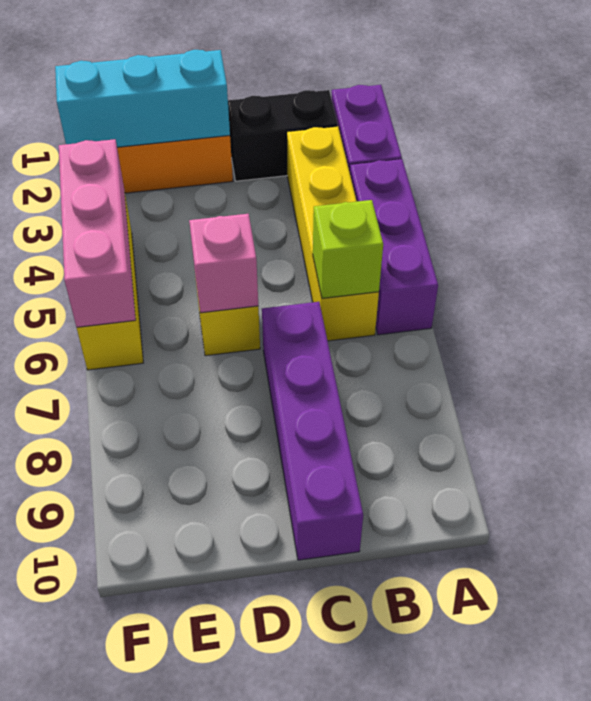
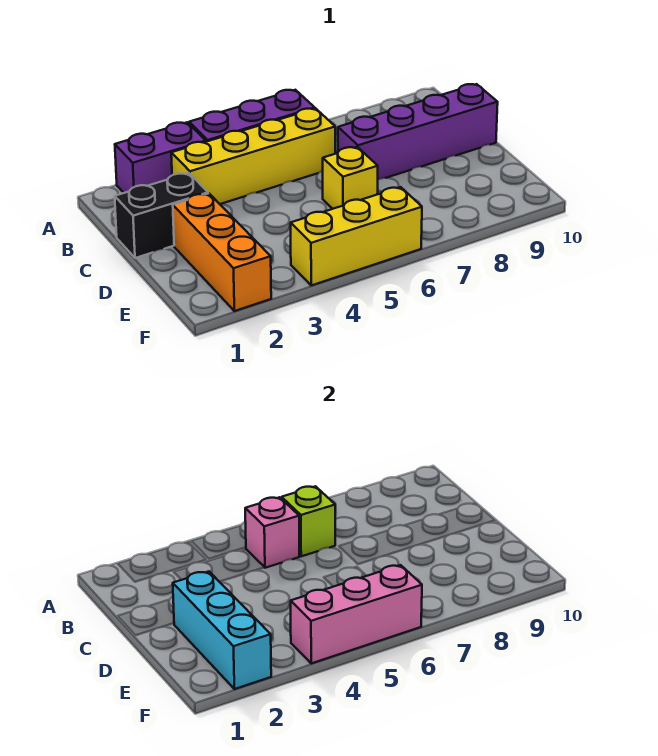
black brick B2:C2 level 1 -> black brick C1:C2 level 1
pink brick D6 level 2 -> pink brick B5 level 2

